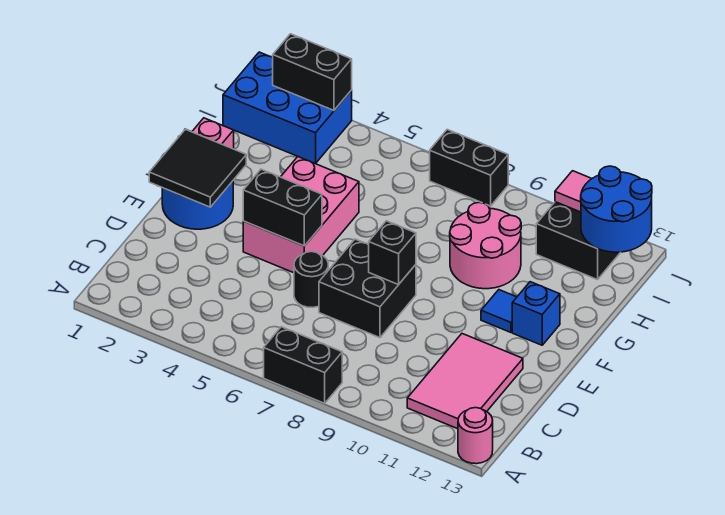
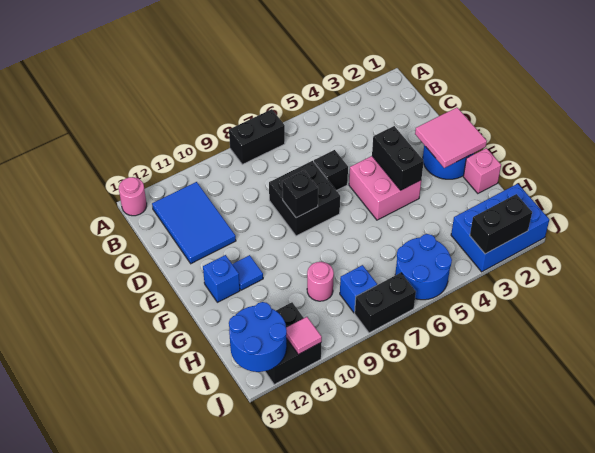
pink tile B11:D12 level 1 -> blue tile B11:D12 level 1
black round brick D6 level 1 -> black brick D6 level 1
black tile E1:F2 level 2 -> pink tile E1:F2 level 2
pink brick E4:G5 level 1 -> pink brick E4:F5 level 1
black brick E4:E5 level 2 -> black brick E4:F4 level 2
pink round brick G9:H10 level 1 -> pink round brick H9 level 1
none -> blue round brick I5:J6 level 1
none -> blue brick I8 level 1

